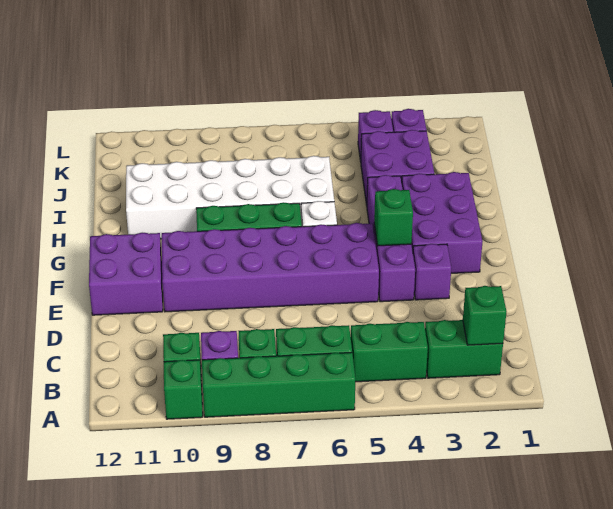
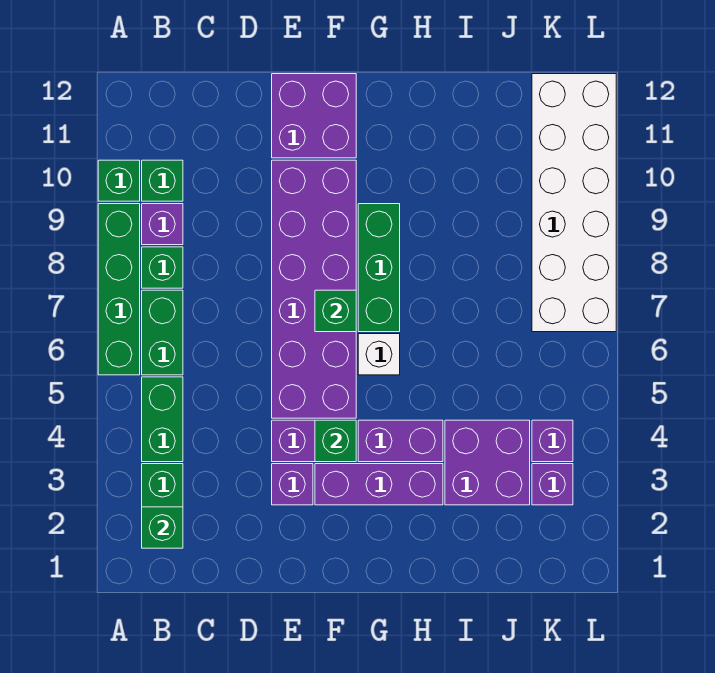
purple brick F2:H3 level 1 -> purple brick F3:H3 level 1
none -> green brick F7 level 2
white brick H6:I11 level 1 -> white brick K7:L12 level 1

